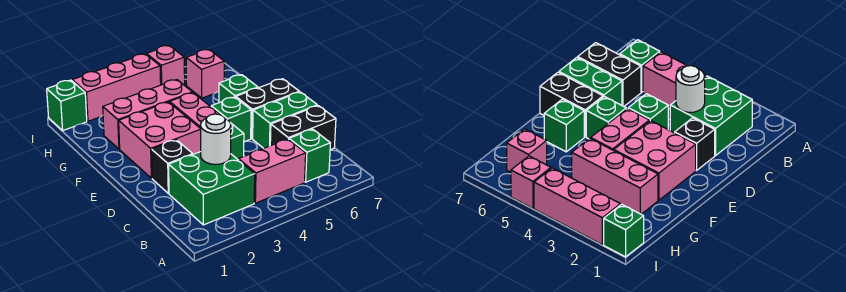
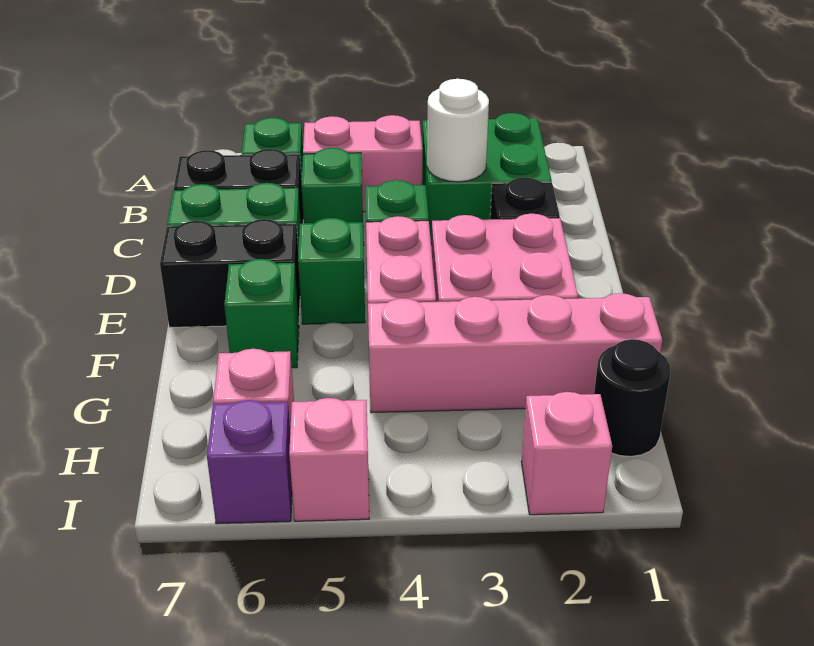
pink brick G2:G4 level 1 -> pink brick G1:G4 level 1
none -> black round brick H1 level 1
green brick I1 level 1 -> green brick C5 level 1
pink brick I2:I4 level 1 -> pink brick I2 level 1
none -> purple brick I6 level 1

